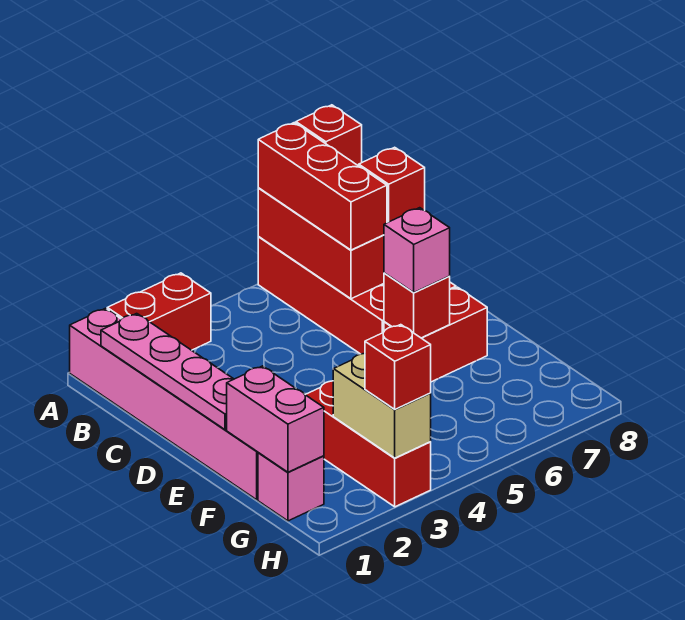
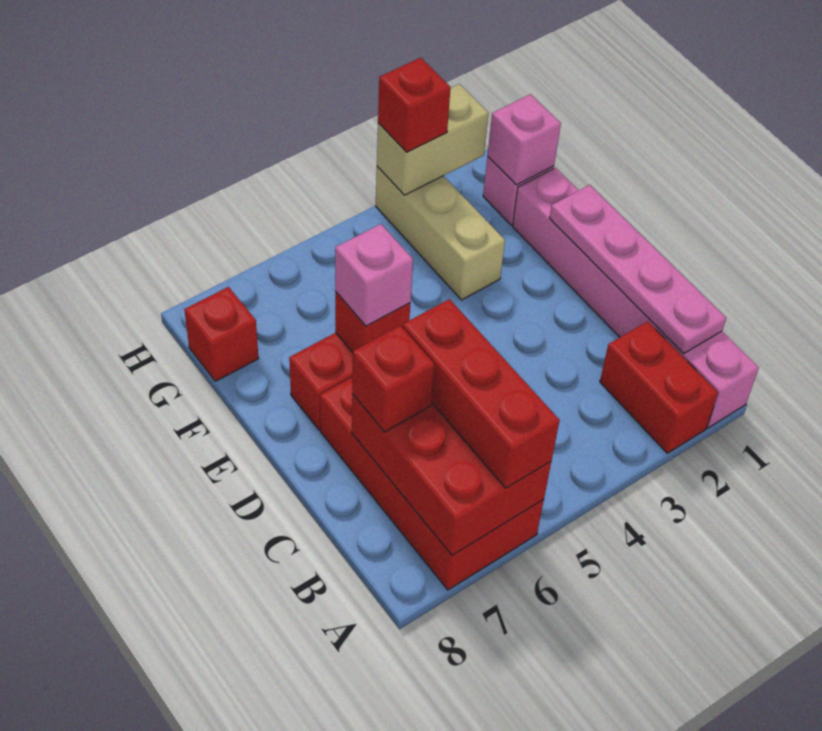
red brick A2:A3 level 1 -> red brick A2:B2 level 1
red brick A7 level 3 -> red brick G8 level 1
pink brick F1:G1 level 2 -> pink brick G1 level 2
red brick F3:H3 level 1 -> tan brick F3:H3 level 1
tan brick G3:H3 level 2 -> tan brick H2:H3 level 2

